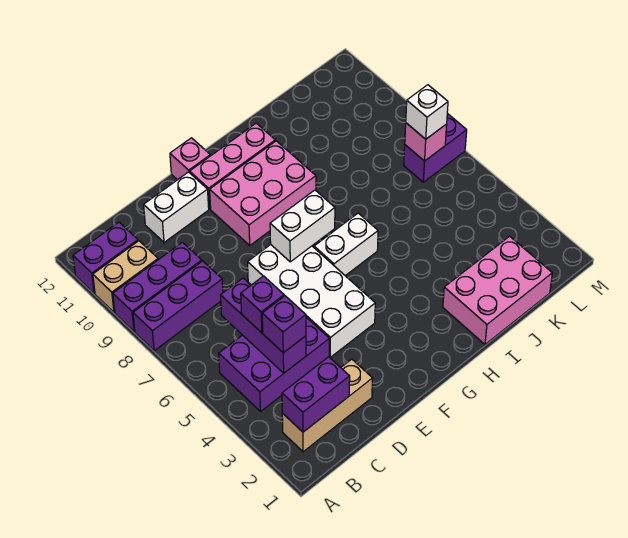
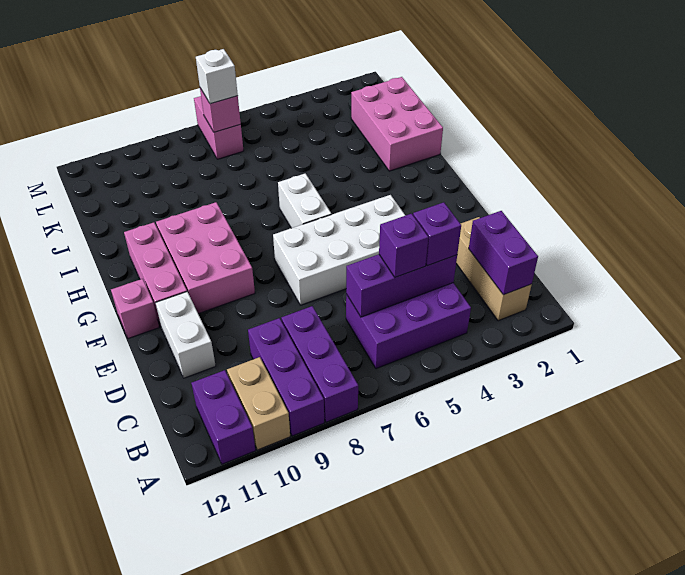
purple brick B4:D5 level 1 -> purple brick B4:C6 level 1
white brick F7:G7 level 2 -> none
purple brick L7:M7 level 1 -> pink brick L7:M7 level 1

